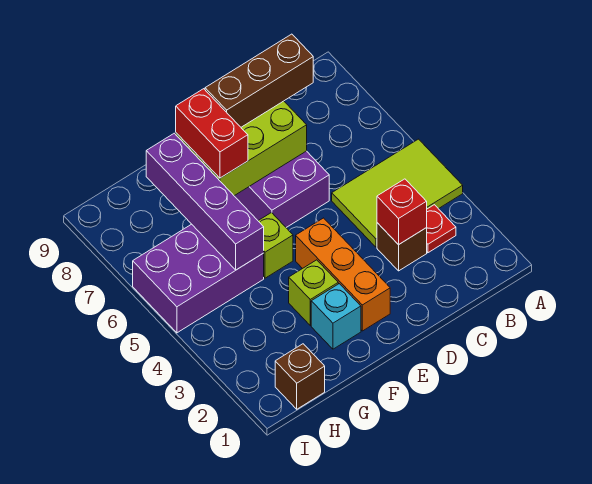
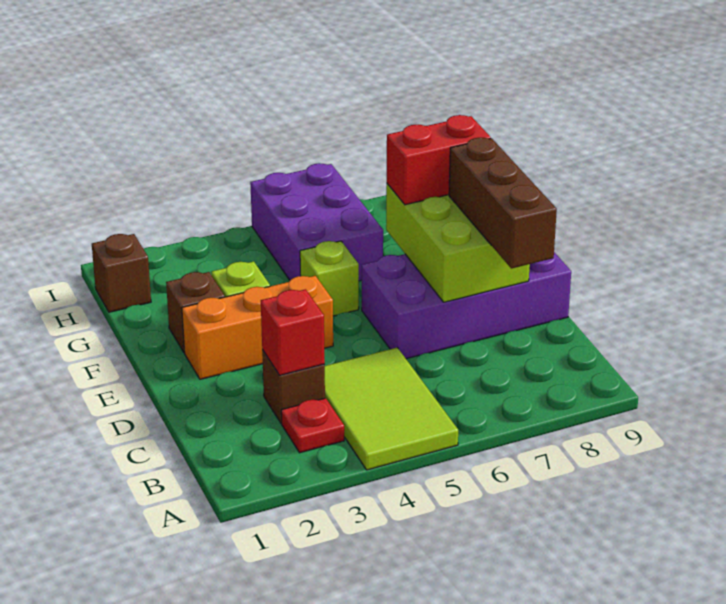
cyan brick F2 level 1 -> brown brick F2 level 1
purple brick G5:G8 level 2 -> none

